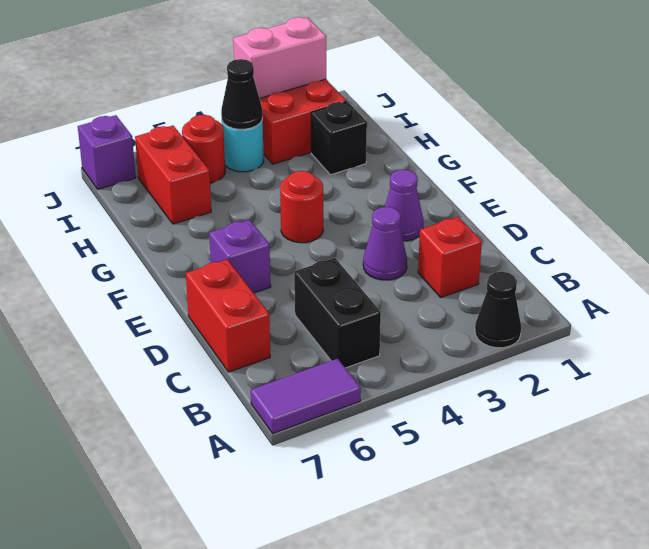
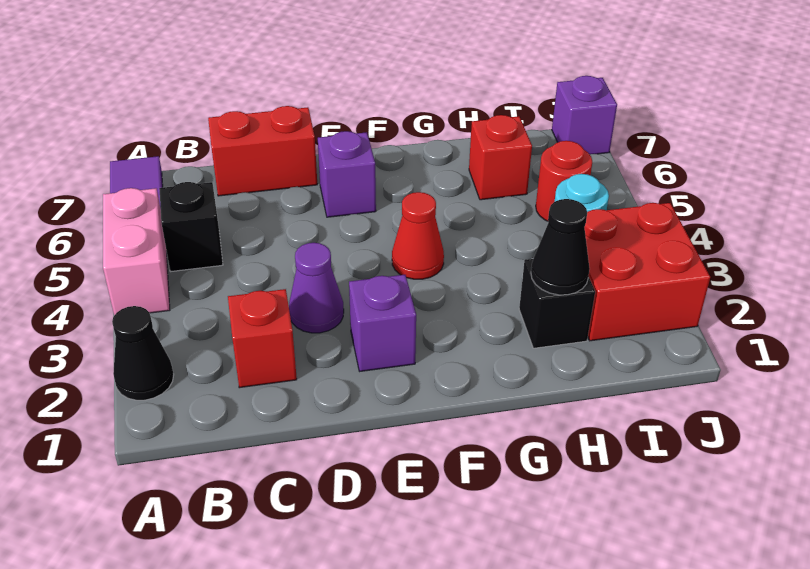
black brick B5:C5 level 1 -> black brick B5 level 1
purple cone E2 level 1 -> purple brick E2 level 1
red round brick F4 level 1 -> red cone F4 level 1
red brick H6:I6 level 1 -> red brick H6 level 1
black cone I4 level 2 -> black cone H2 level 2
pink brick J2:J3 level 2 -> pink brick A4:A5 level 1

